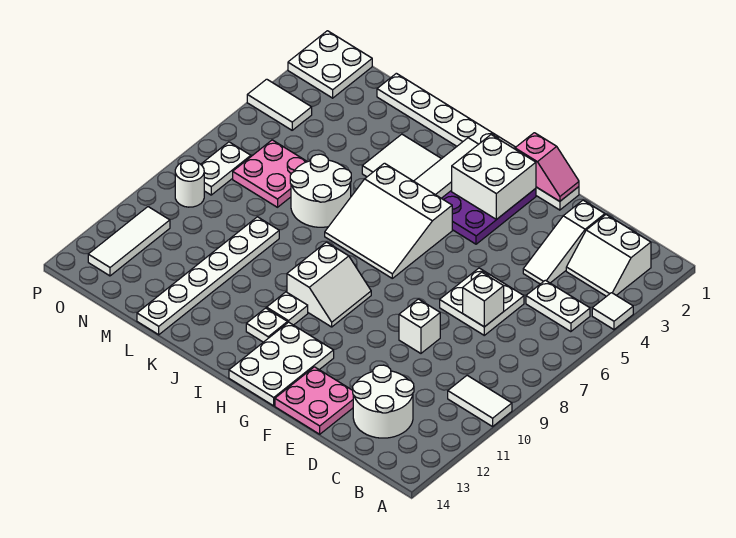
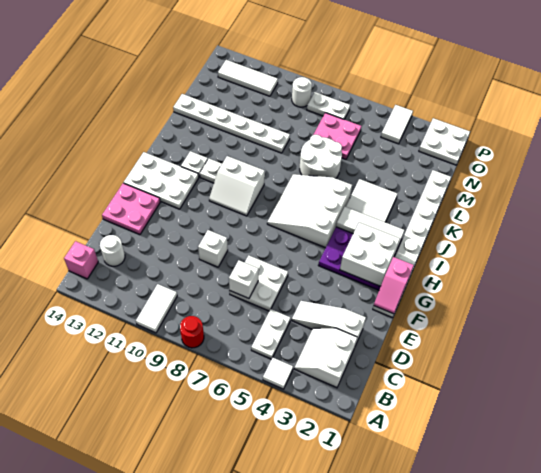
none -> red round brick A8 level 1
none -> pink brick B14 level 1
white round brick C12:D13 level 1 -> white round brick C13 level 1

